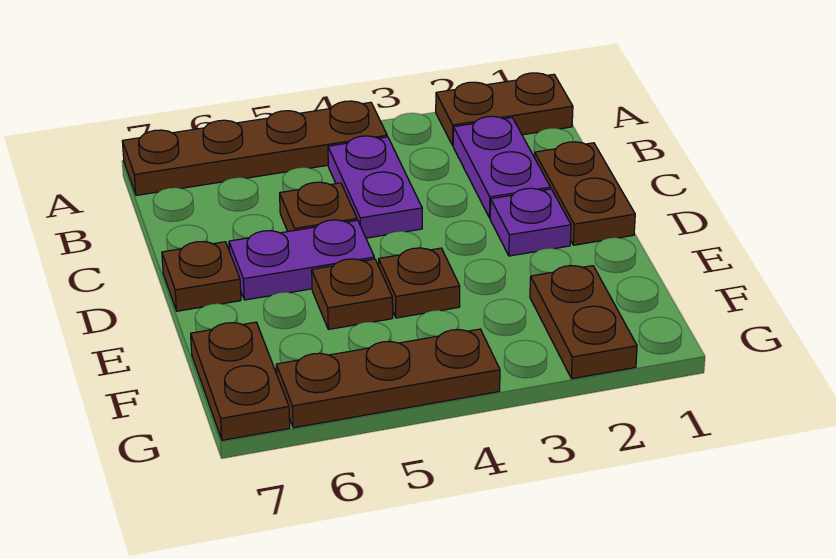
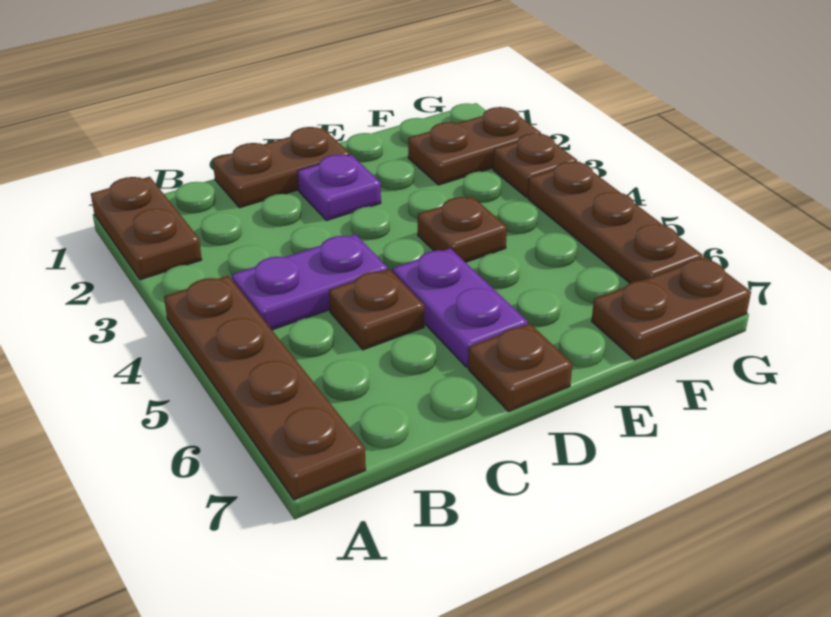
purple plate B2:C2 level 1 -> none
brown plate E5 level 1 -> brown plate G3 level 1

